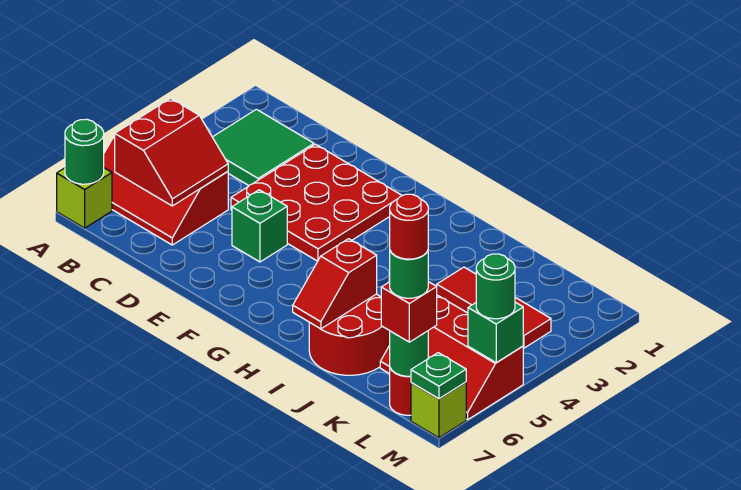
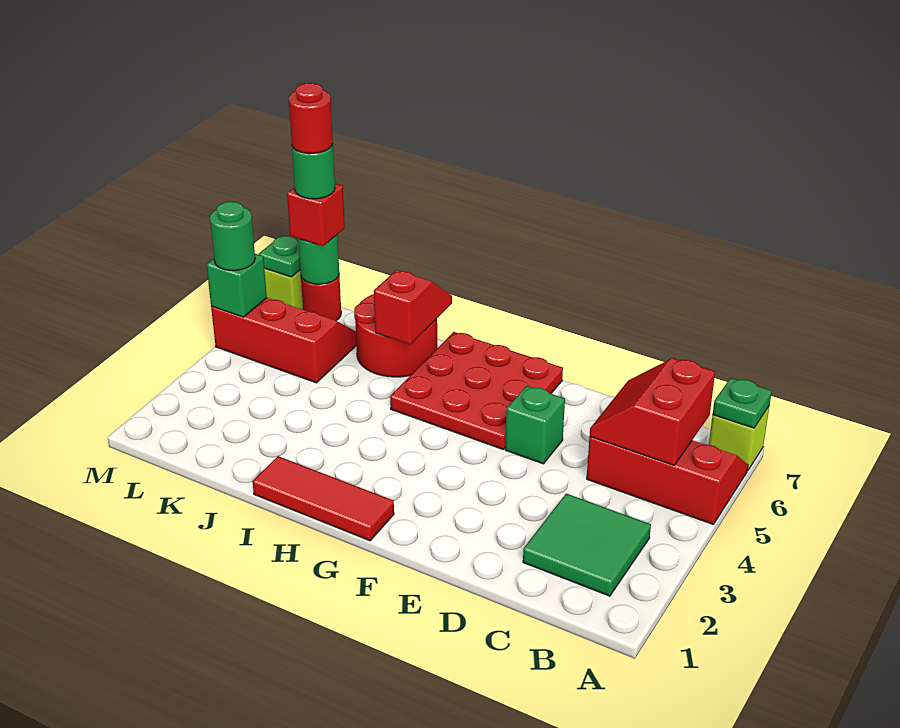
green round brick A7 level 2 -> green plate A7 level 2
red plate D2:F4 level 1 -> red plate F5:H7 level 1
red tile J3:L3 level 1 -> red tile G1:I1 level 1

